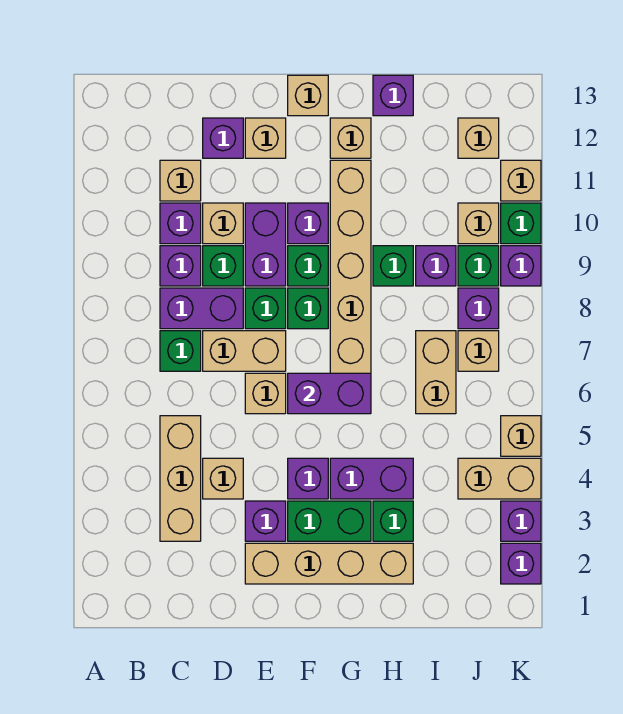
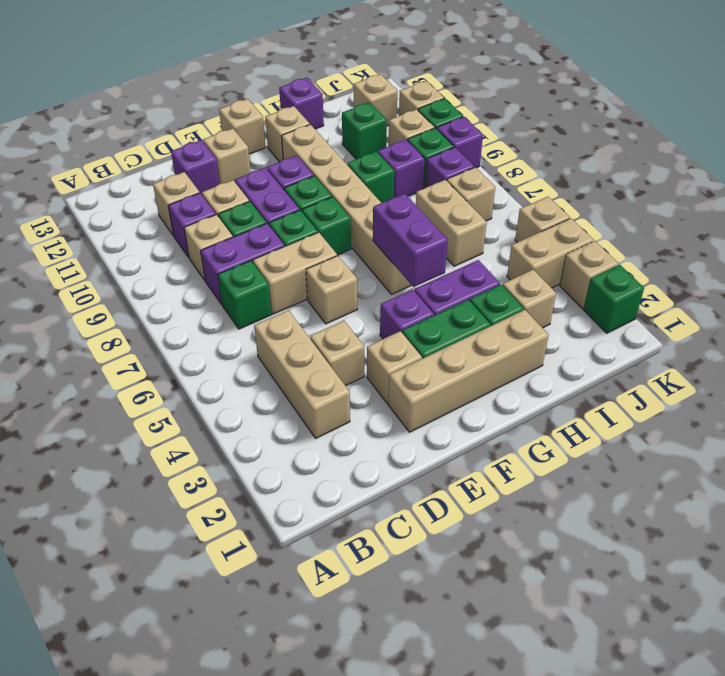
purple brick C9 level 1 -> tan brick C9 level 1
purple brick E3 level 1 -> tan brick E3 level 1
purple brick F6:G6 level 2 -> purple brick G5:G6 level 2
none -> tan brick I3 level 1
none -> green brick I11 level 1
purple brick K2 level 1 -> green brick K2 level 1
purple brick K3 level 1 -> tan brick K3 level 1

